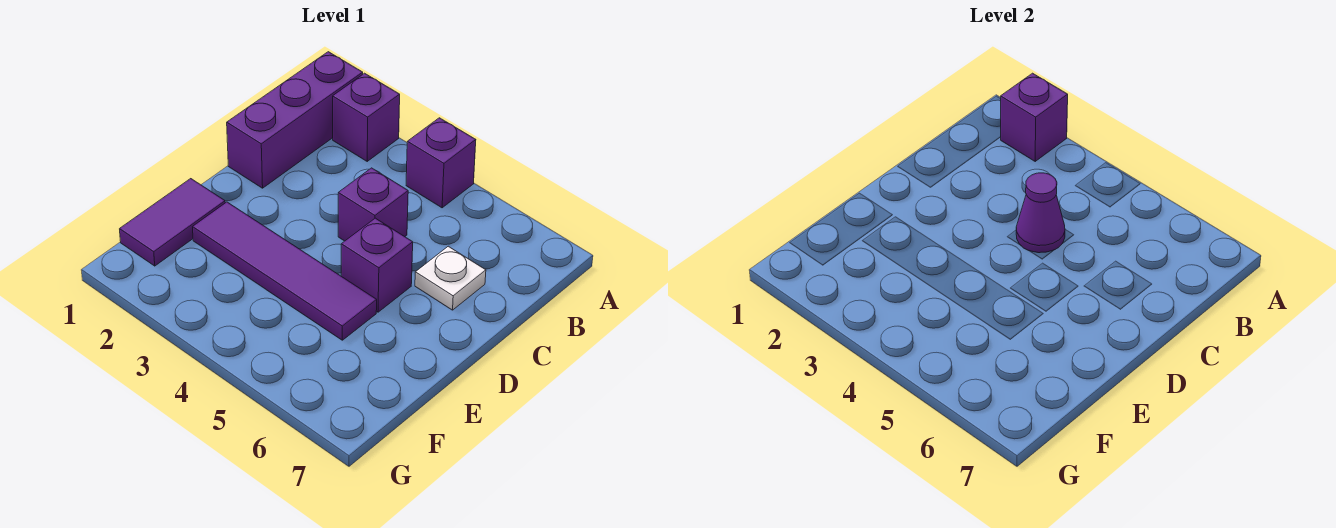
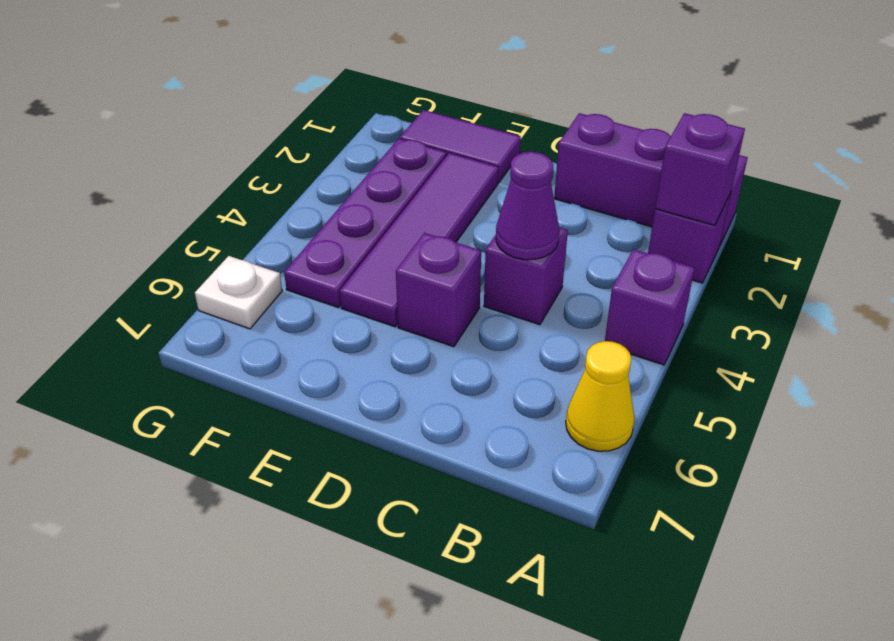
none -> yellow cone A6 level 1
white plate C6 level 1 -> white plate G6 level 1
none -> purple plate F2:F5 level 1

